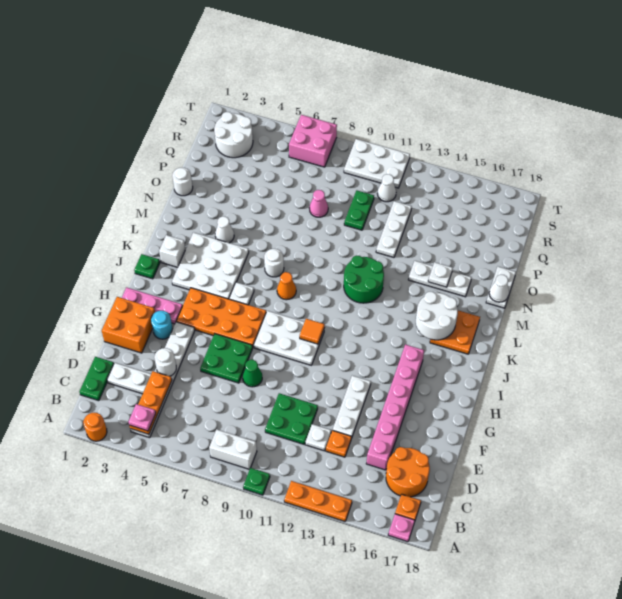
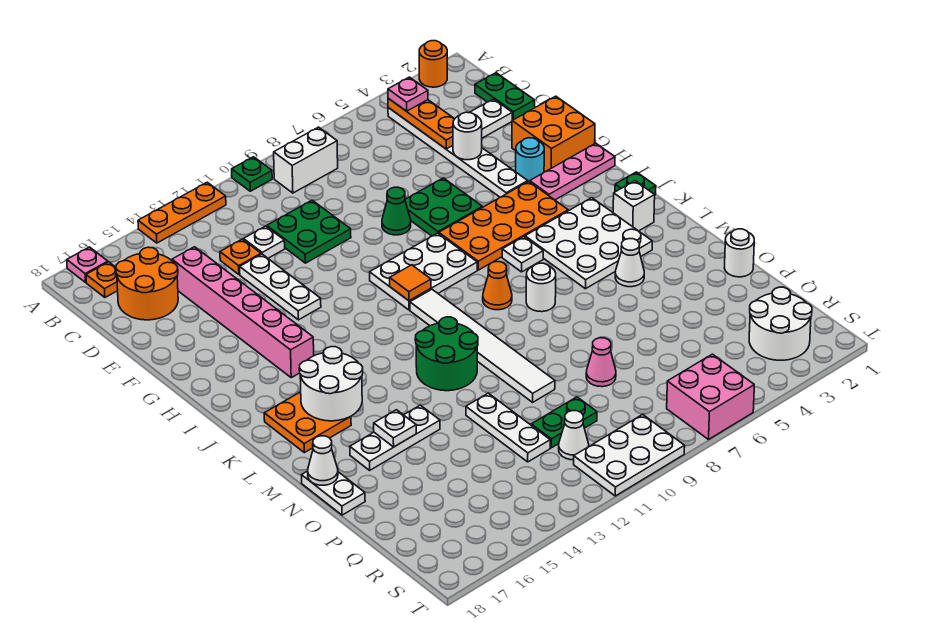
none -> white tile J10:O10 level 1
green plate P10:Q10 level 1 -> green plate Q10:Q11 level 1

